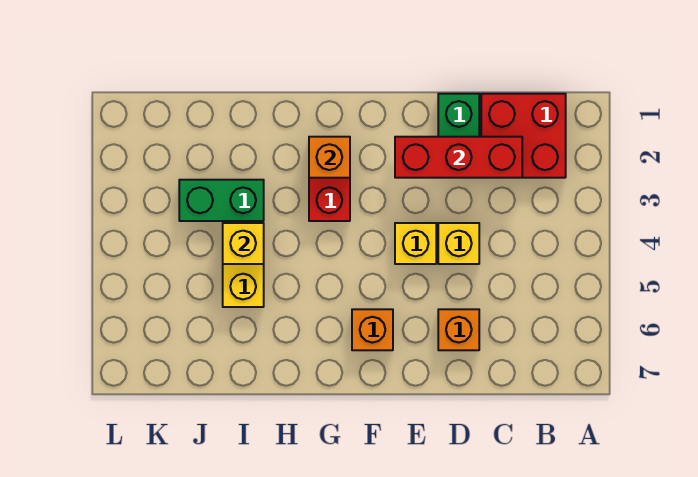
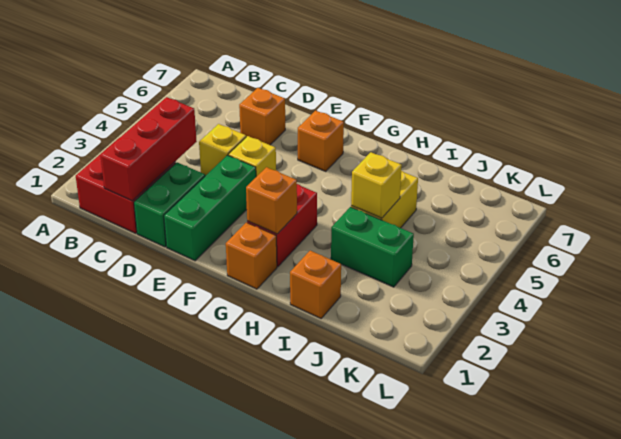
red brick C2:E2 level 2 -> red brick C1:C3 level 2
none -> green brick E1:E3 level 1
none -> orange brick G1 level 1
none -> orange brick I1 level 1

